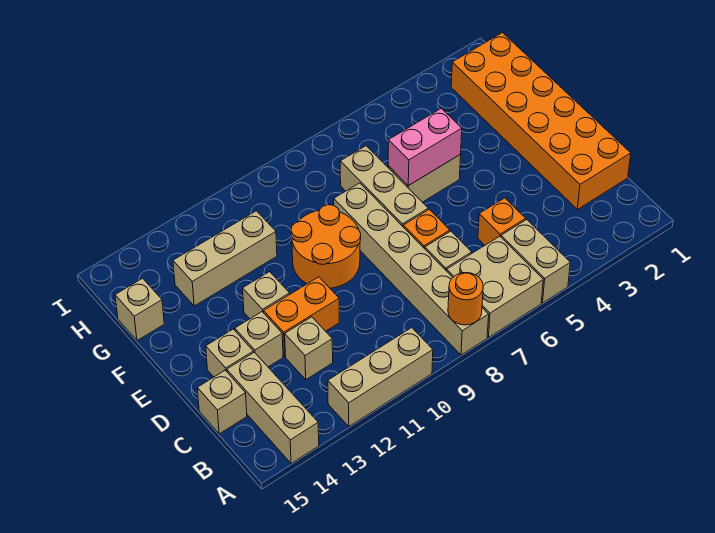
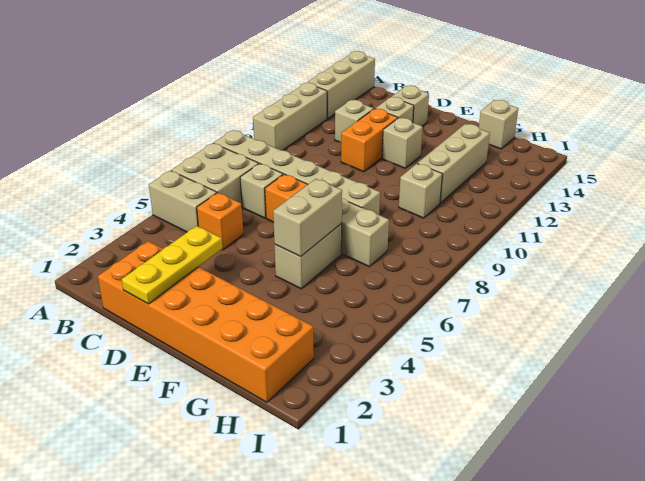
orange round brick A8 level 2 -> none
tan brick A14:C14 level 1 -> tan brick A13:A15 level 1
tan brick C15 level 1 -> tan brick G10 level 1
none -> yellow plate D1:D3 level 2
orange round brick E9:F10 level 1 -> none
pink brick F5:F6 level 2 -> tan brick F5:F6 level 2

